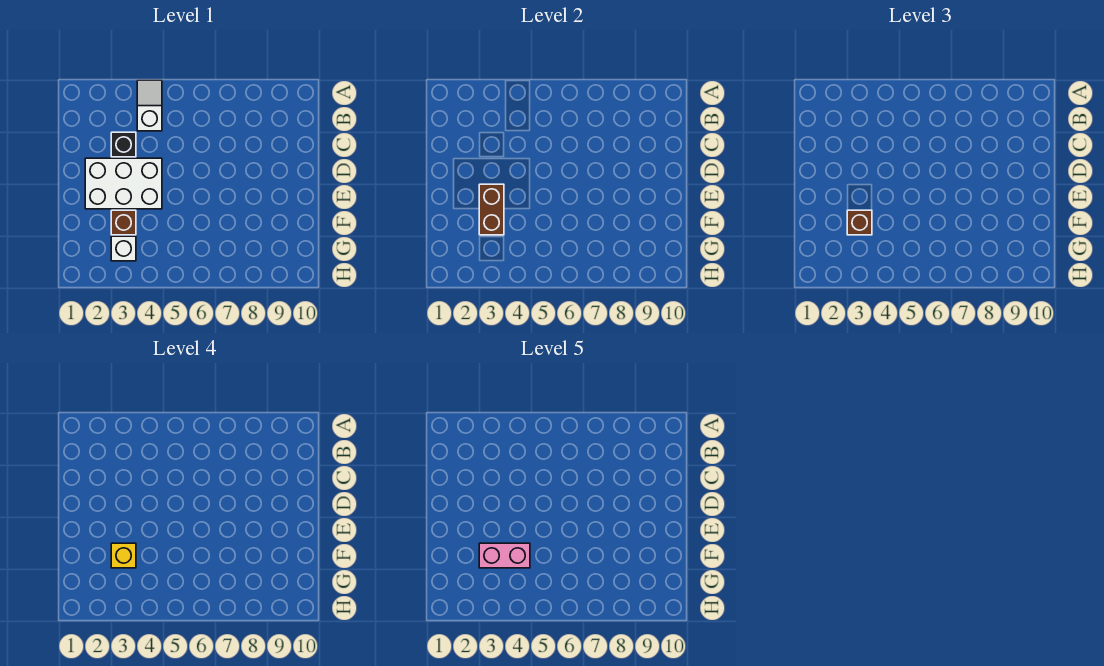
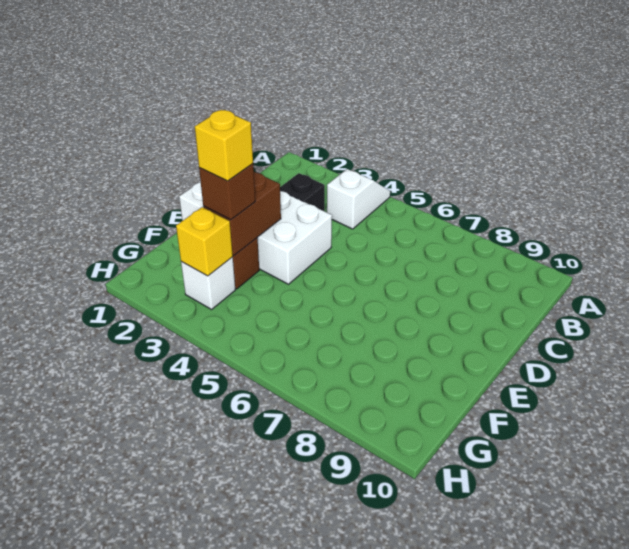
white brick D2:E4 level 1 -> white brick D1:E4 level 1
pink brick F3:F4 level 5 -> none
none -> yellow brick G3 level 2

